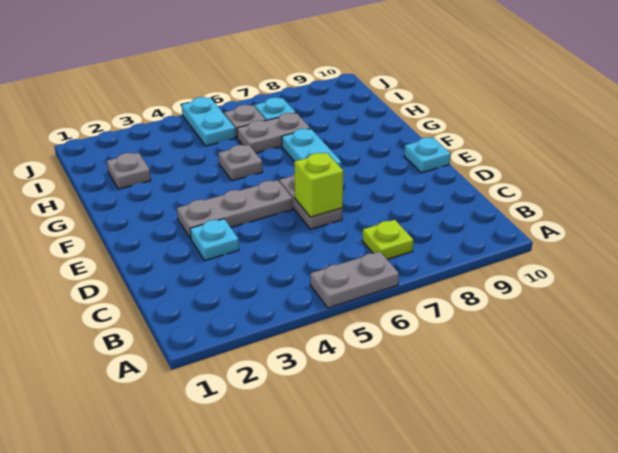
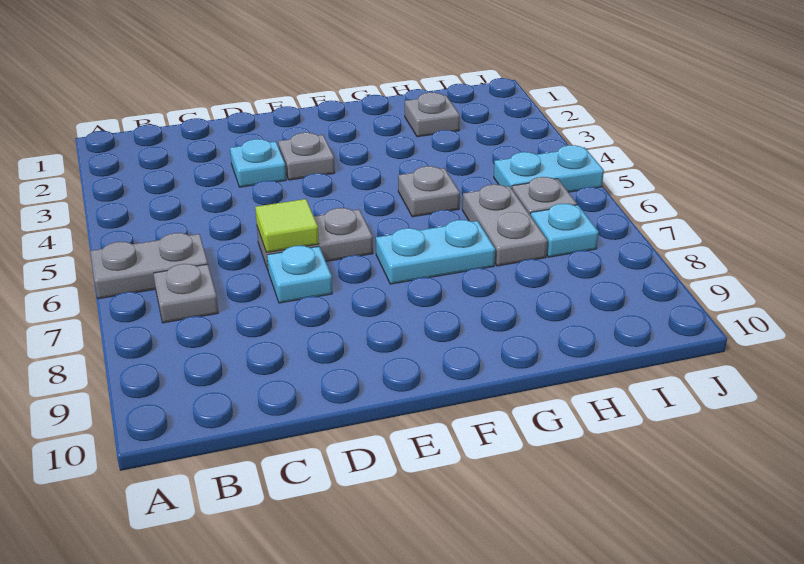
grey plate A5:A6 level 1 -> grey plate A6:B6 level 1
lime plate B7 level 1 -> grey plate B7 level 1
lime brick D6 level 2 -> lime tile D6 level 2
grey plate E3:E5 level 1 -> grey plate E3 level 1
cyan plate E10 level 1 -> cyan plate D7 level 1

